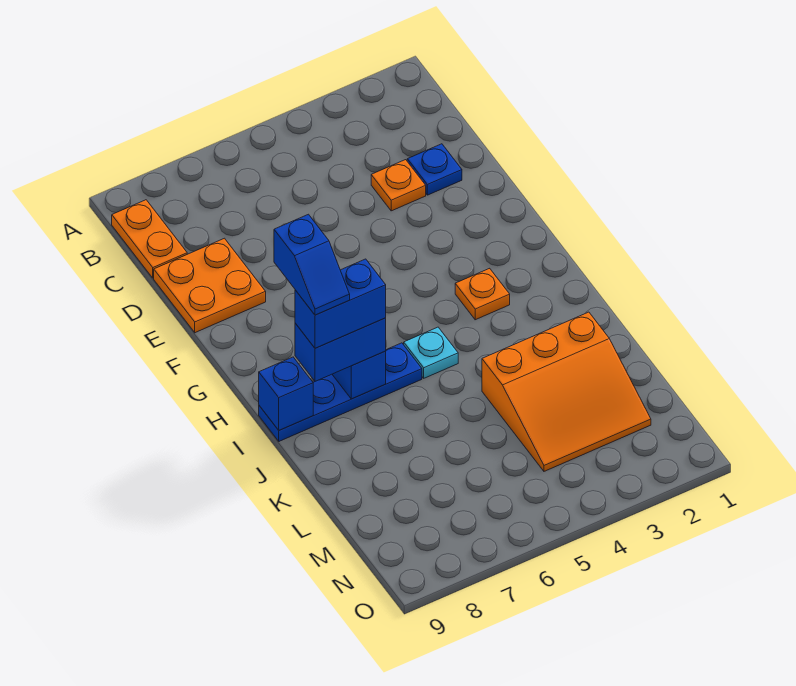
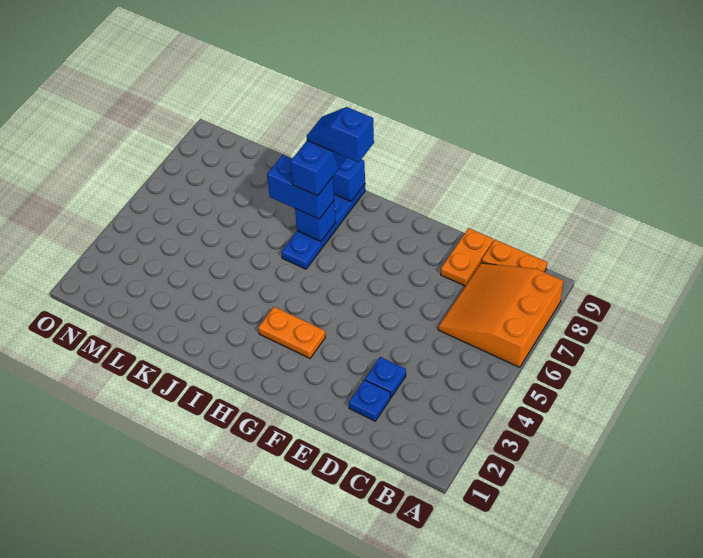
orange plate D3 level 1 -> blue plate D3 level 1
orange plate D8:E9 level 1 -> orange plate D8:D9 level 1
orange plate H3 level 1 -> orange plate G3:H3 level 1
cyan plate I5 level 1 -> none
blue brick I7:I8 level 3 -> blue brick I7:J7 level 3
orange slope K2:M4 level 1 top K -> orange slope A6:C8 level 1 top A

